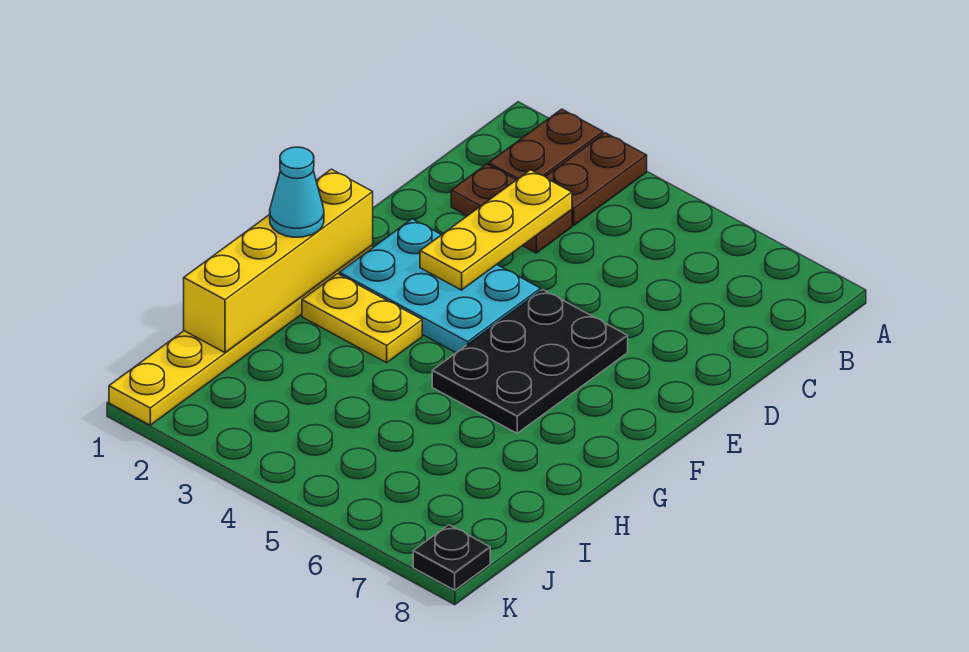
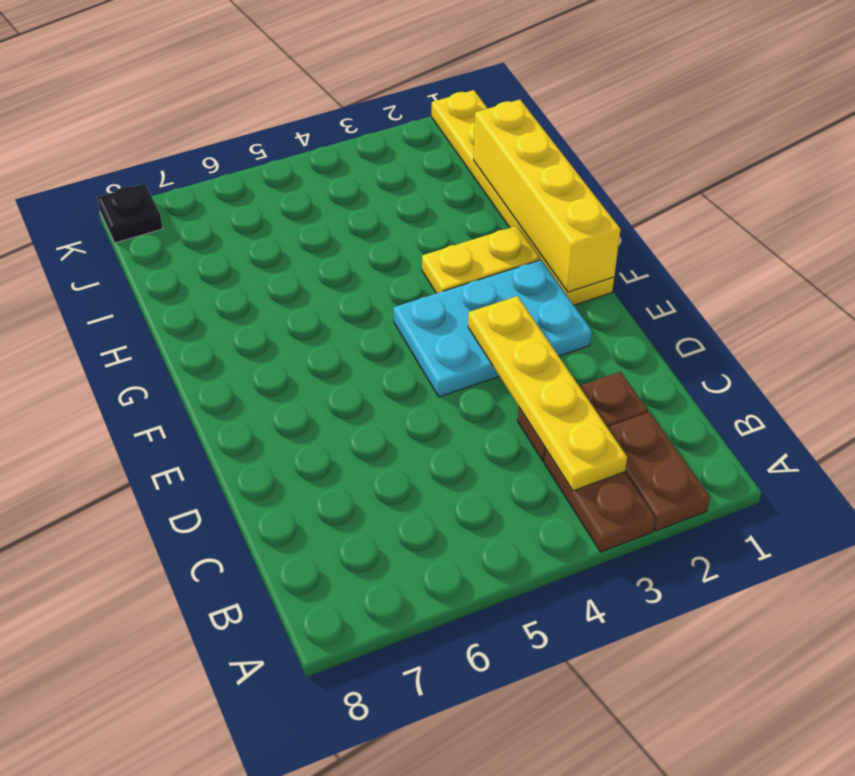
yellow plate C3:E3 level 2 -> yellow plate B3:E3 level 2
black plate E5:G6 level 1 -> none
cyan cone G1 level 3 -> none

